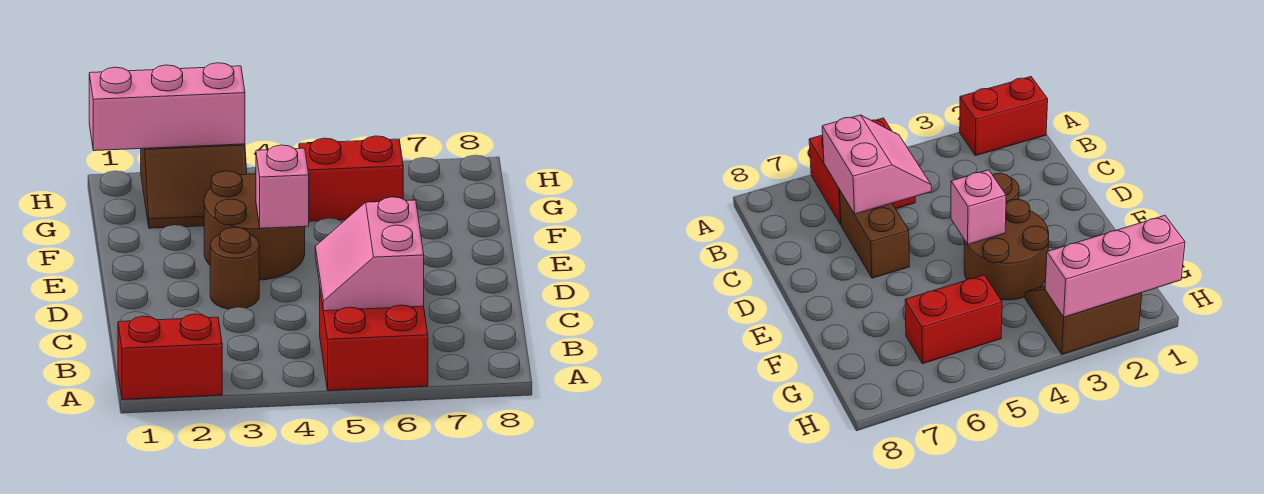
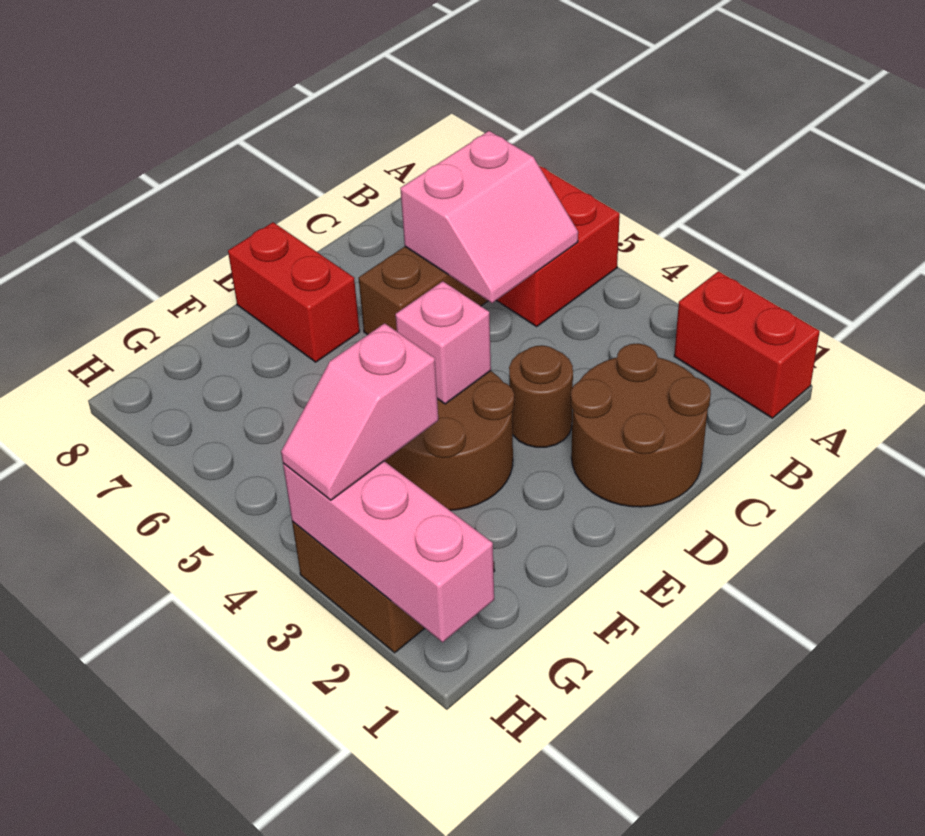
none -> brown round brick C1:D2 level 1
none -> pink slope G3:H3 level 3 top G
red brick G5:G6 level 1 -> red brick E7:E8 level 1

